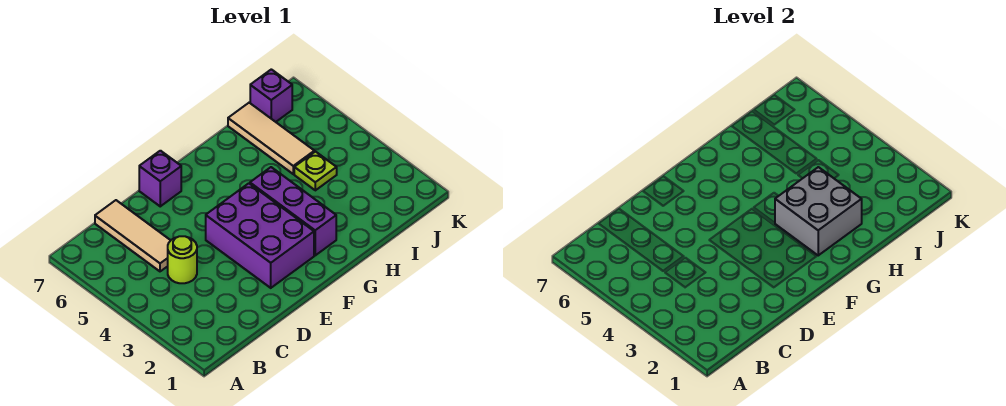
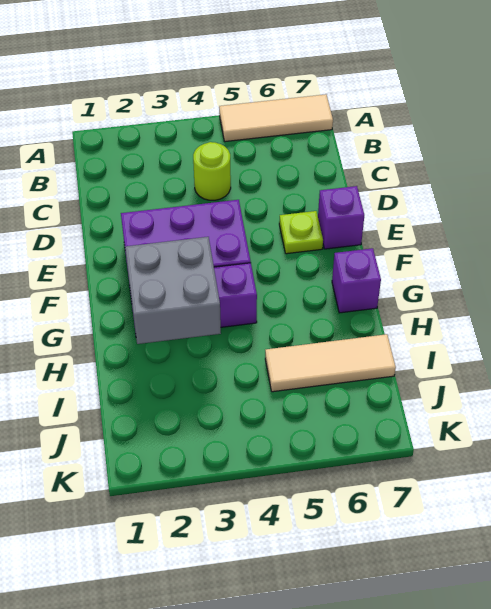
tan tile C5:C7 level 1 -> tan tile A5:A7 level 1
lime plate I4 level 1 -> lime plate E6 level 1
purple brick J7 level 1 -> purple brick G7 level 1

